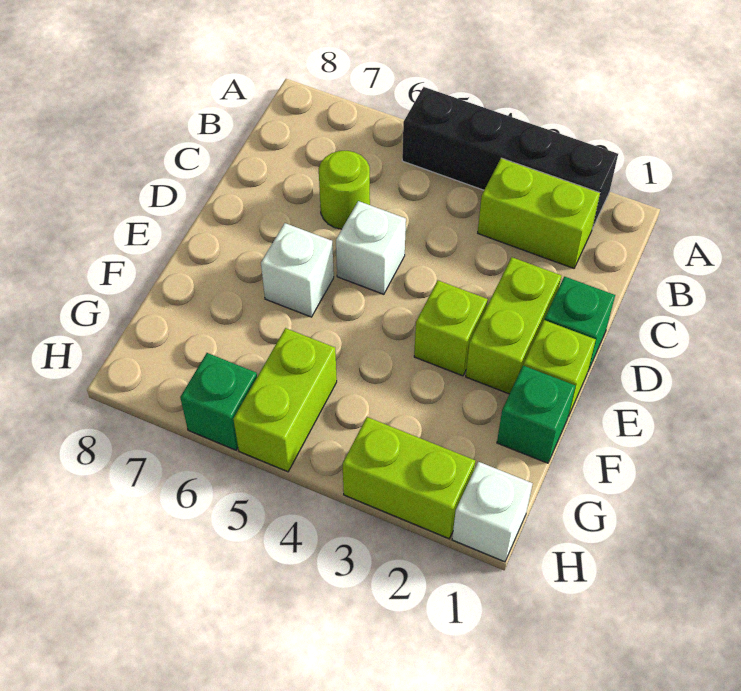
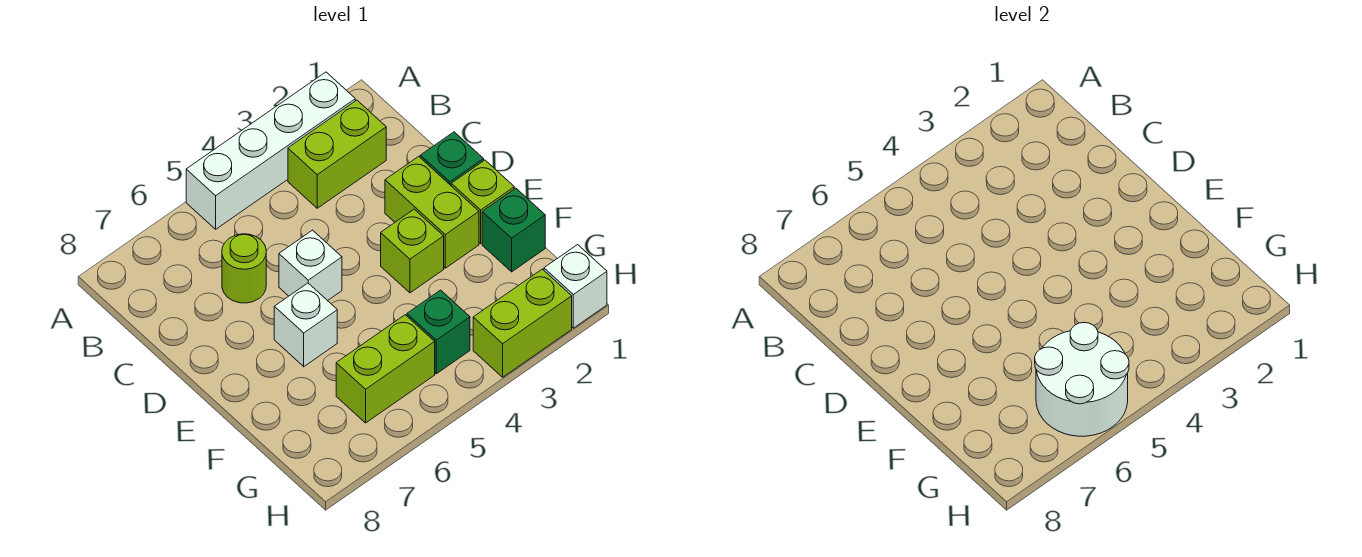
black brick A2:A5 level 1 -> white brick A2:A5 level 1
lime brick G5:H5 level 1 -> lime brick G5:G6 level 1
none -> white round brick G5:H6 level 2
green brick H6 level 1 -> green brick G4 level 1

